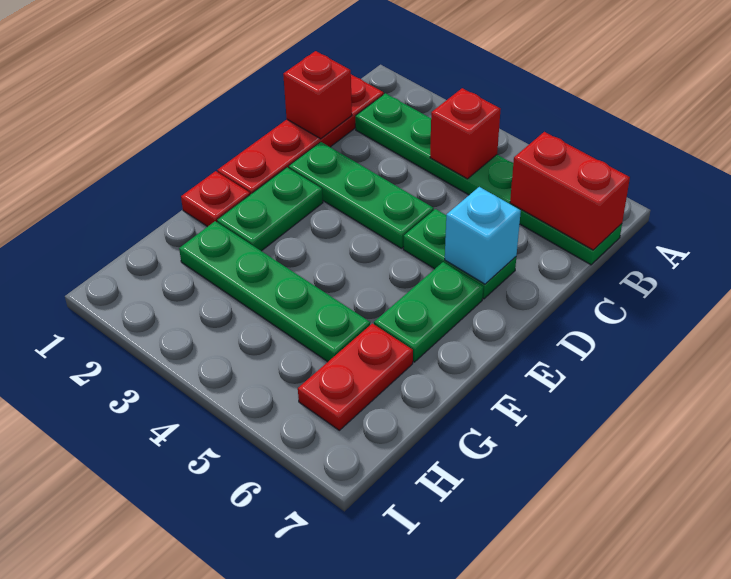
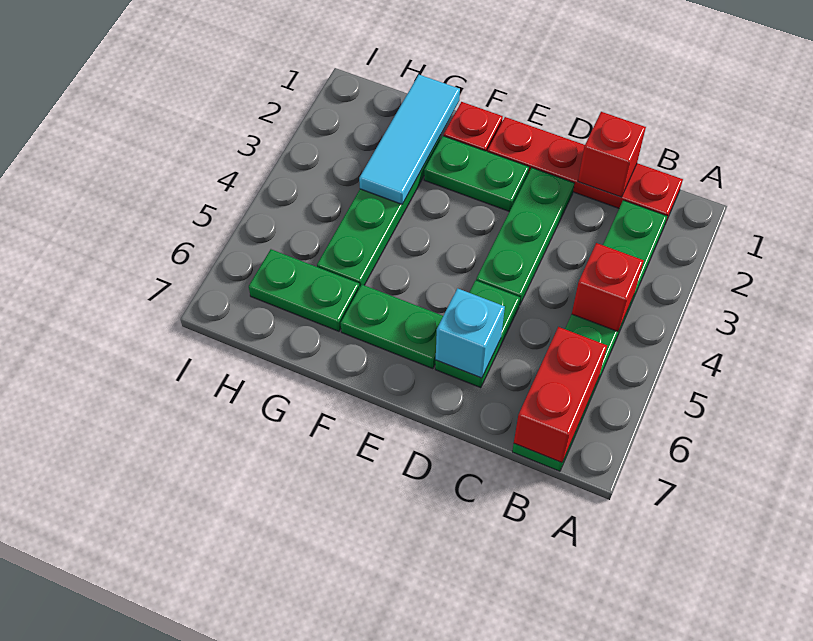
none -> cyan tile G1:G3 level 2
red plate G6:H6 level 1 -> green plate G6:H6 level 1

